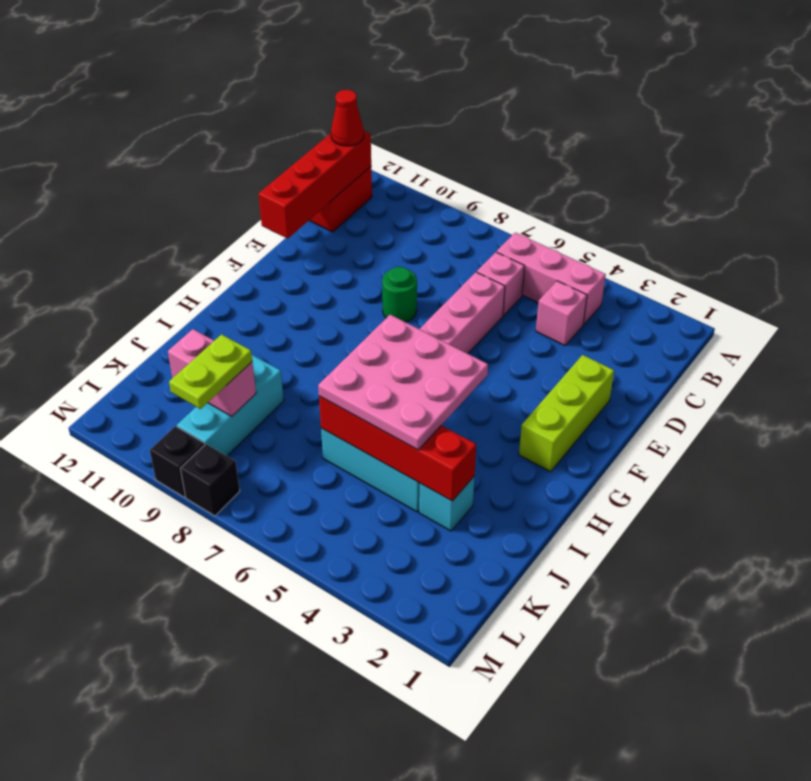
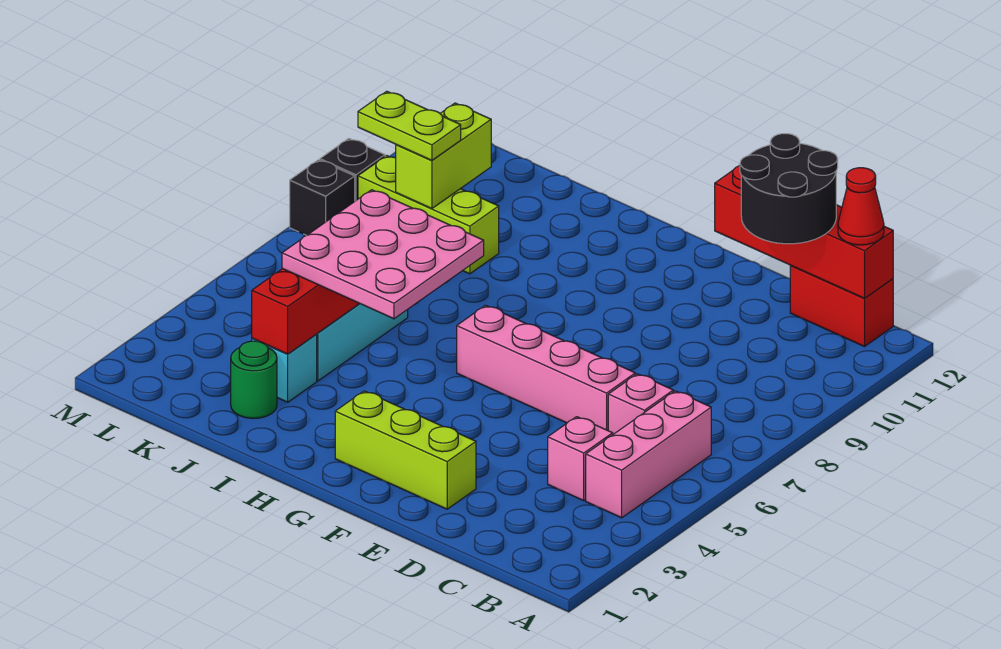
none -> black round brick C11:D12 level 3
green round brick E8 level 1 -> green round brick J2 level 1
cyan brick J9:L9 level 1 -> lime brick J9:L9 level 1
pink brick K9:K10 level 2 -> lime brick K9:K10 level 2

